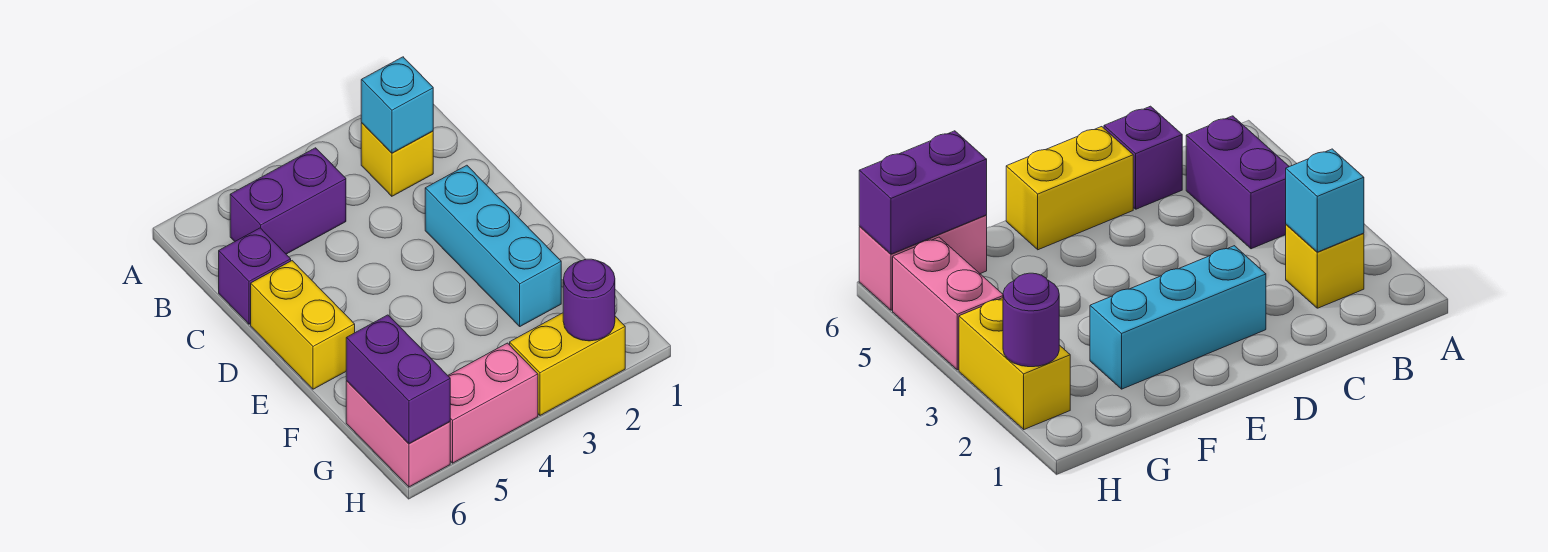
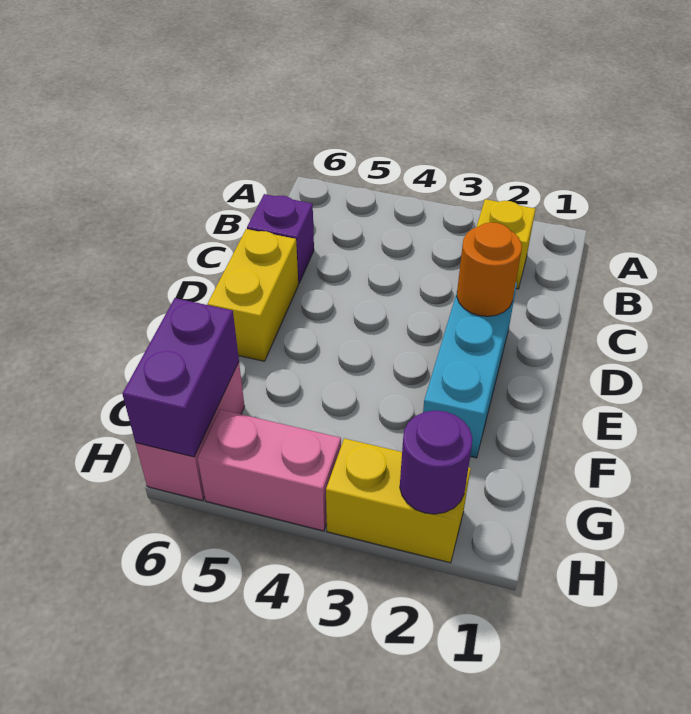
cyan brick B2 level 2 -> none
purple brick B4:B5 level 1 -> none
none -> orange round brick D2 level 2

